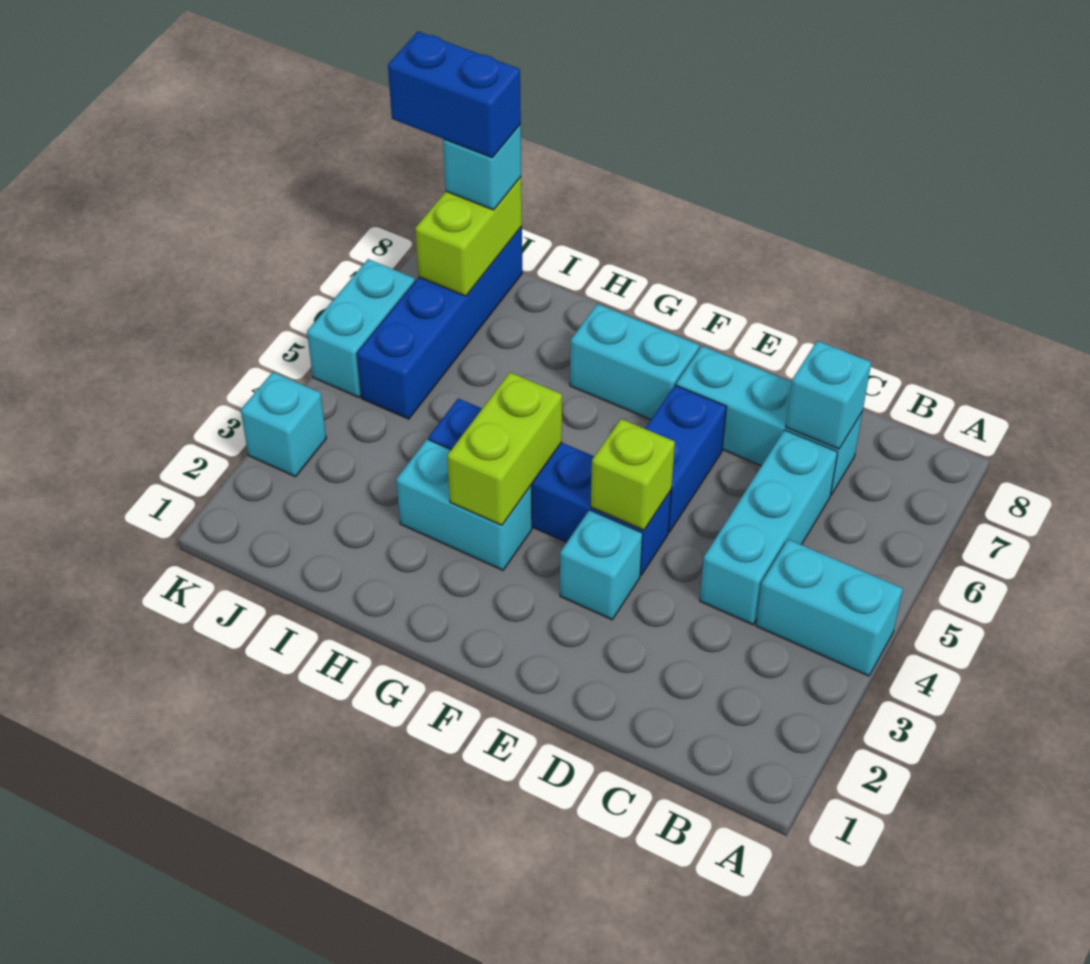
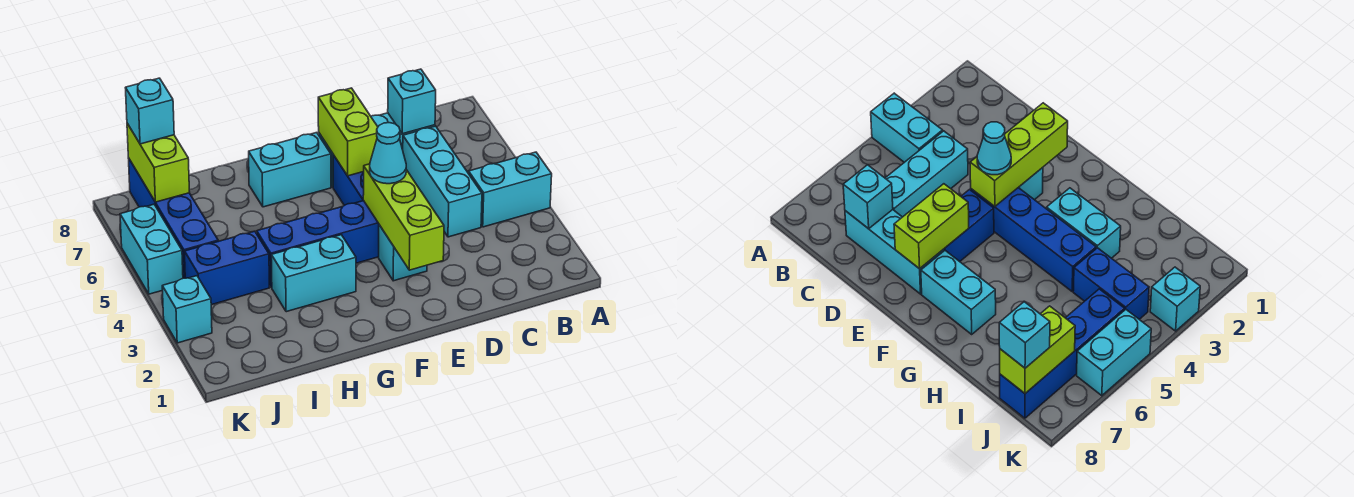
lime brick E4 level 2 -> lime brick E2:E4 level 2
none -> cyan cone E4 level 3
lime brick G3:G4 level 2 -> lime brick E6:E7 level 2
blue brick J8:K8 level 4 -> blue brick I4:J4 level 1

